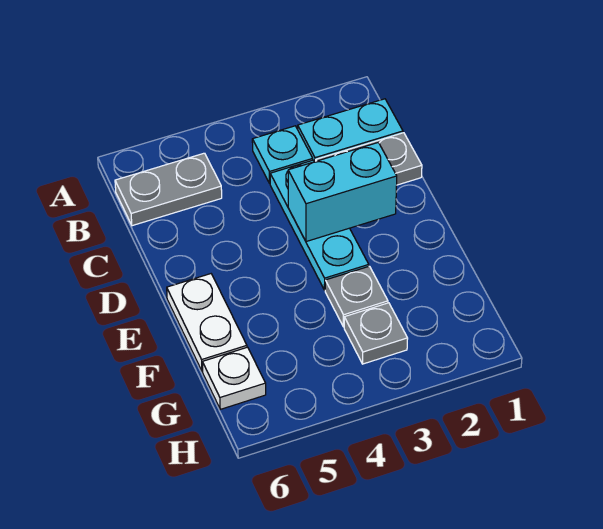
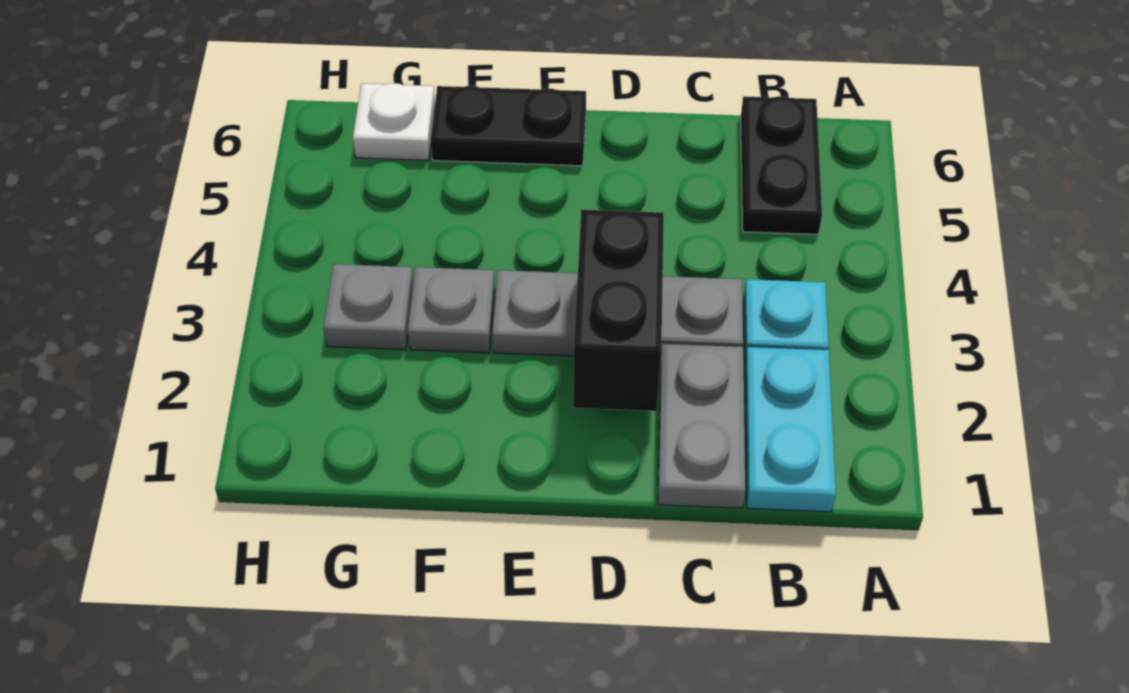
grey plate B5:B6 level 1 -> black plate B5:B6 level 1
cyan plate C3:E3 level 1 -> grey plate C3:E3 level 1
cyan brick D2:D3 level 2 -> black brick D2:D3 level 2
white plate E6:F6 level 1 -> black plate E6:F6 level 1

